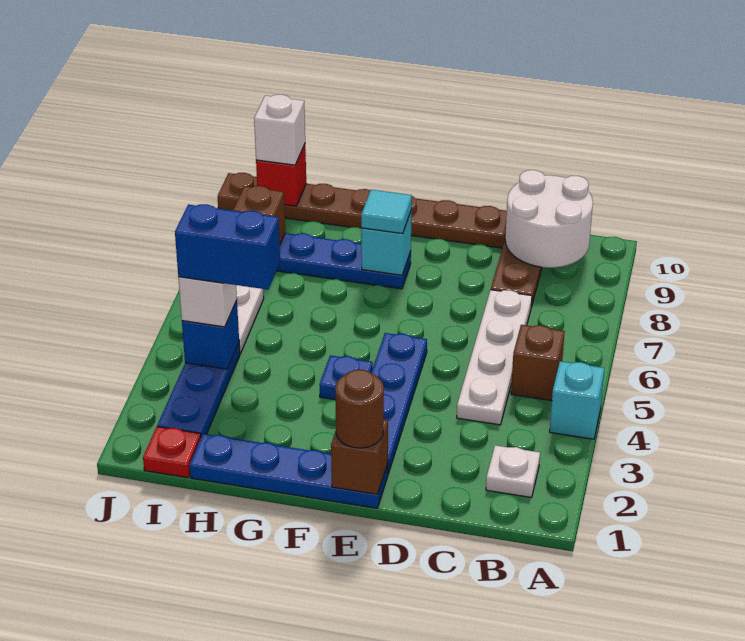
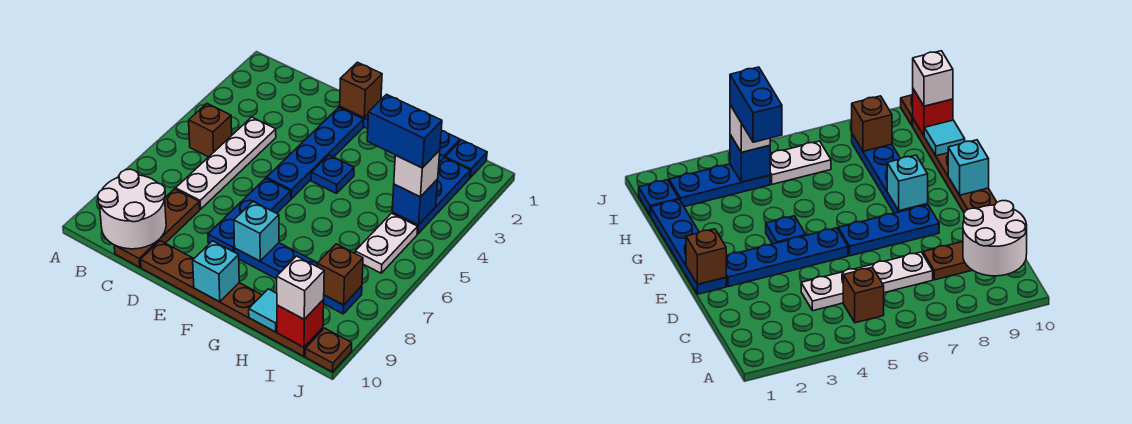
cyan brick A4 level 1 -> cyan brick F10 level 2
white plate B2 level 1 -> none
brown round brick E1 level 3 -> none
none -> blue plate E6:E8 level 1
cyan tile F8 level 3 -> cyan tile H10 level 2
red plate I1 level 1 -> blue plate I1 level 1

